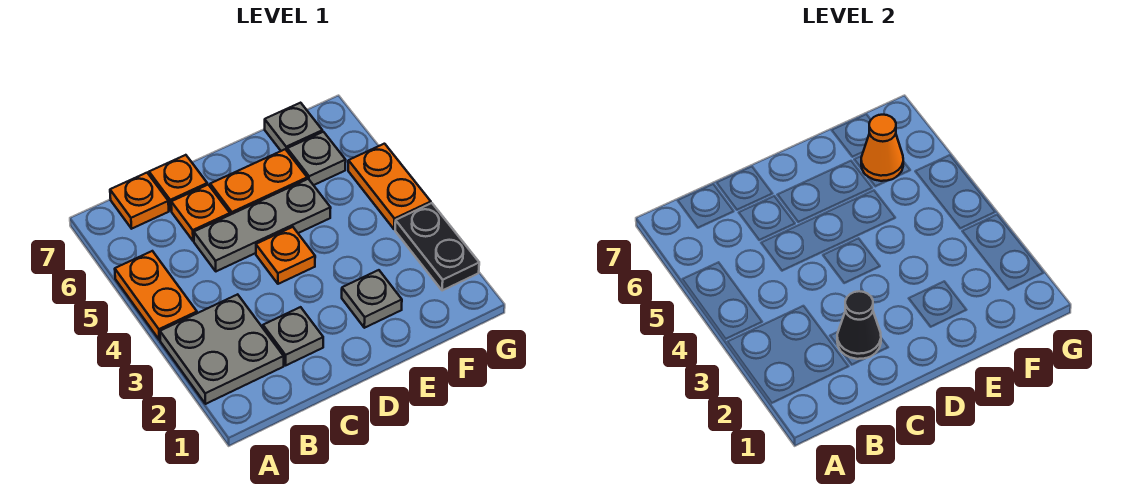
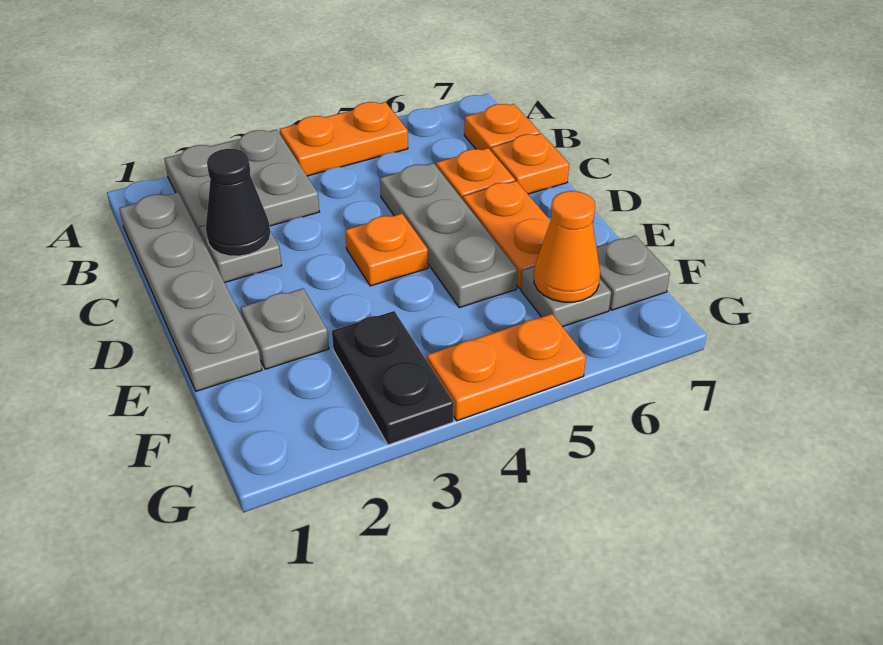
none -> grey plate B1:E1 level 1
black plate G2:G3 level 1 -> black plate F3:G3 level 1

